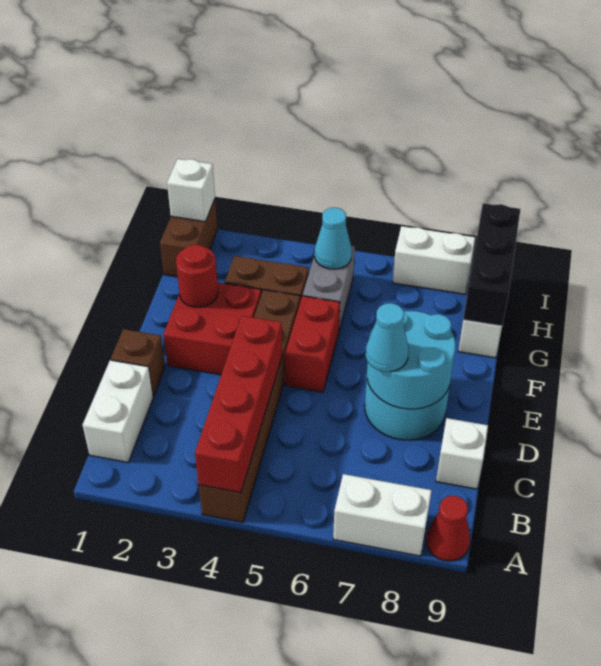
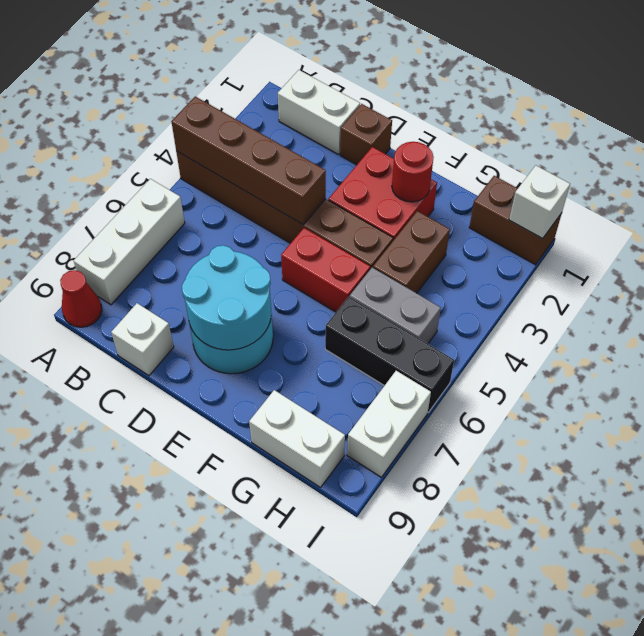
red brick A4:D4 level 2 -> brown brick A4:D4 level 2
white brick A7:A8 level 1 -> white brick A6:A8 level 1
cyan cone D7 level 3 -> none
black brick G9:I9 level 2 -> black brick G6:I6 level 1
cyan cone H5 level 2 -> none

